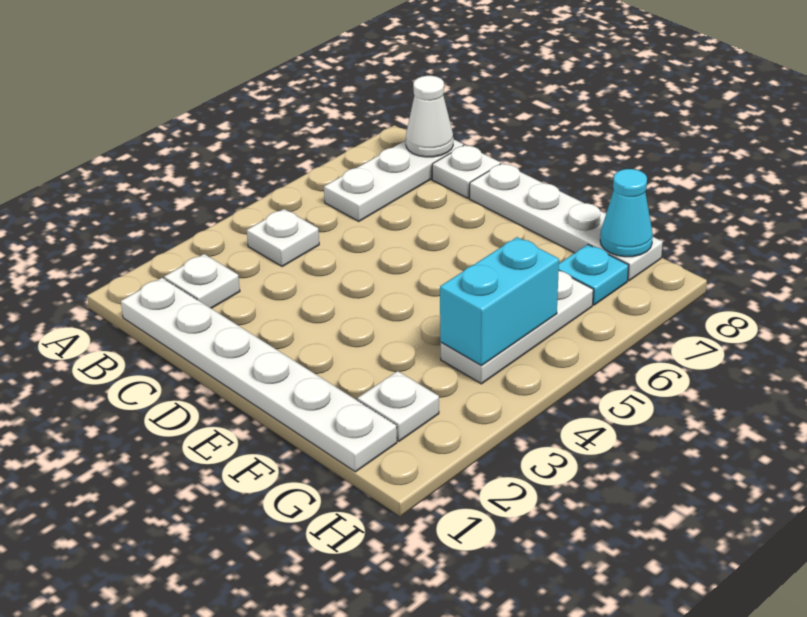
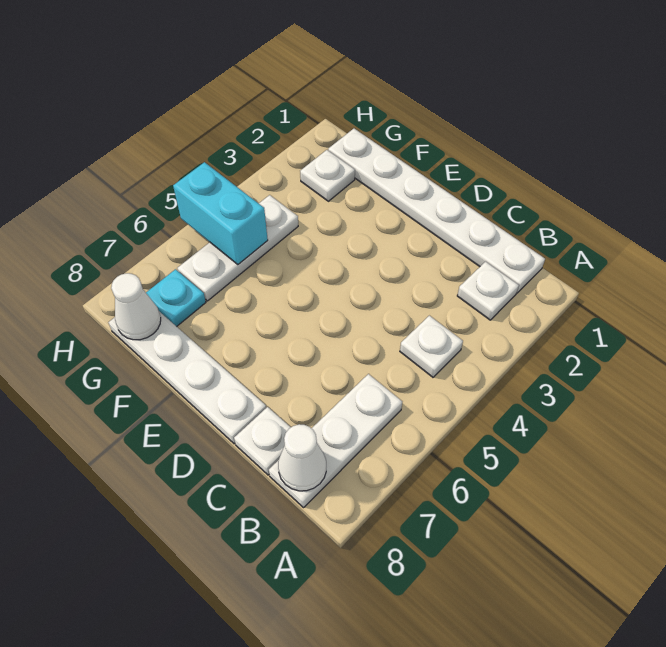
cyan brick G4:G5 level 2 -> cyan brick G5:H5 level 2
cyan cone G8 level 2 -> white cone G8 level 2

